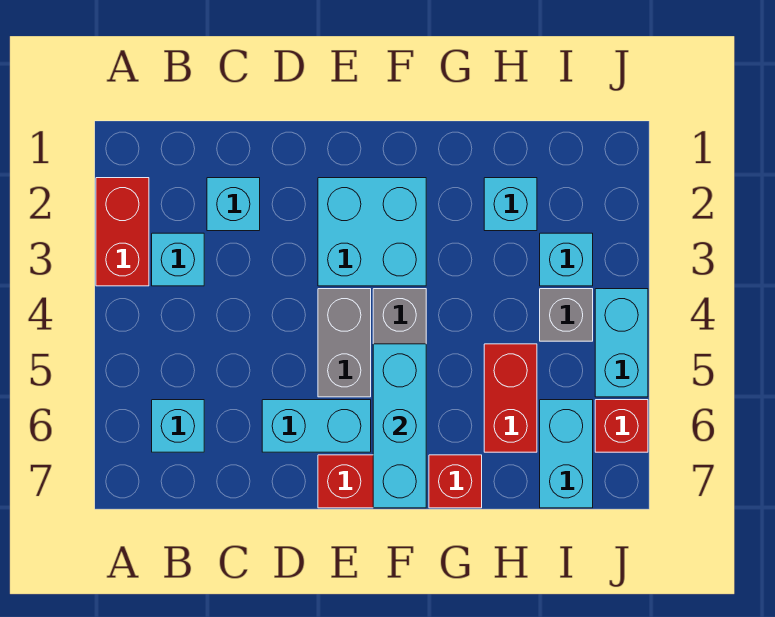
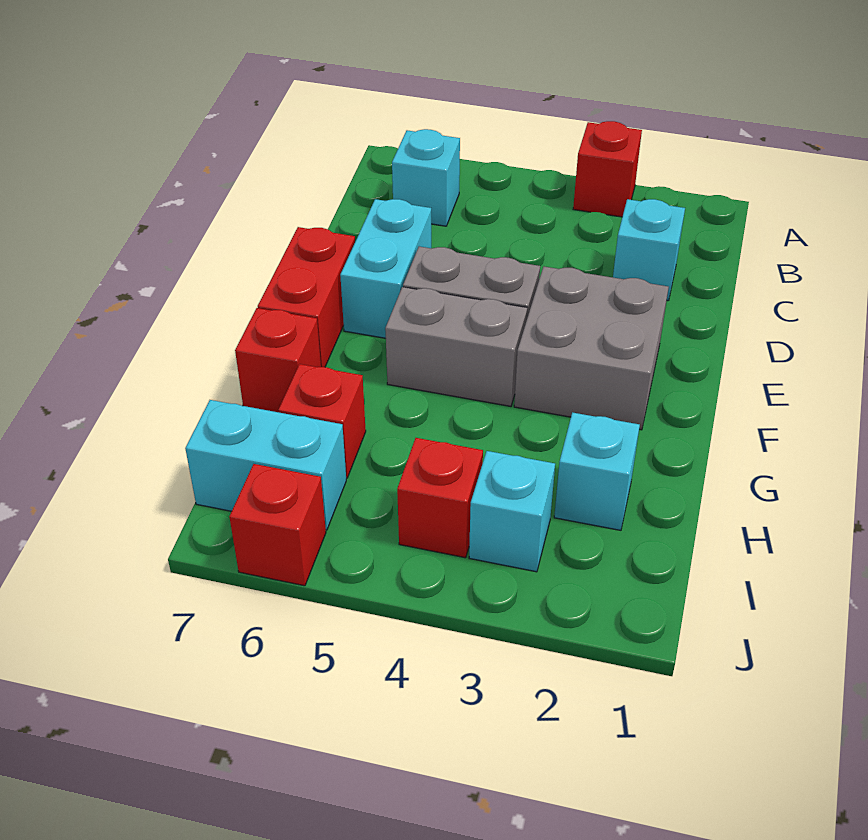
red brick A2:A3 level 1 -> red brick A3 level 1
cyan brick B3 level 1 -> none
cyan brick E2:F3 level 1 -> grey brick E2:F3 level 1
cyan brick F5:F7 level 2 -> none
red brick H5:H6 level 1 -> red brick H6 level 1
grey brick I4 level 1 -> red brick I4 level 1
cyan brick J4:J5 level 1 -> none

